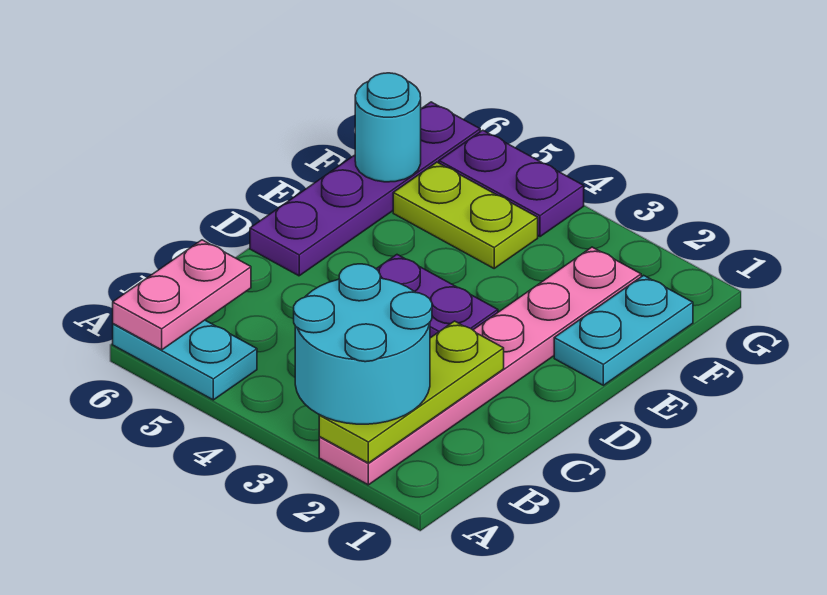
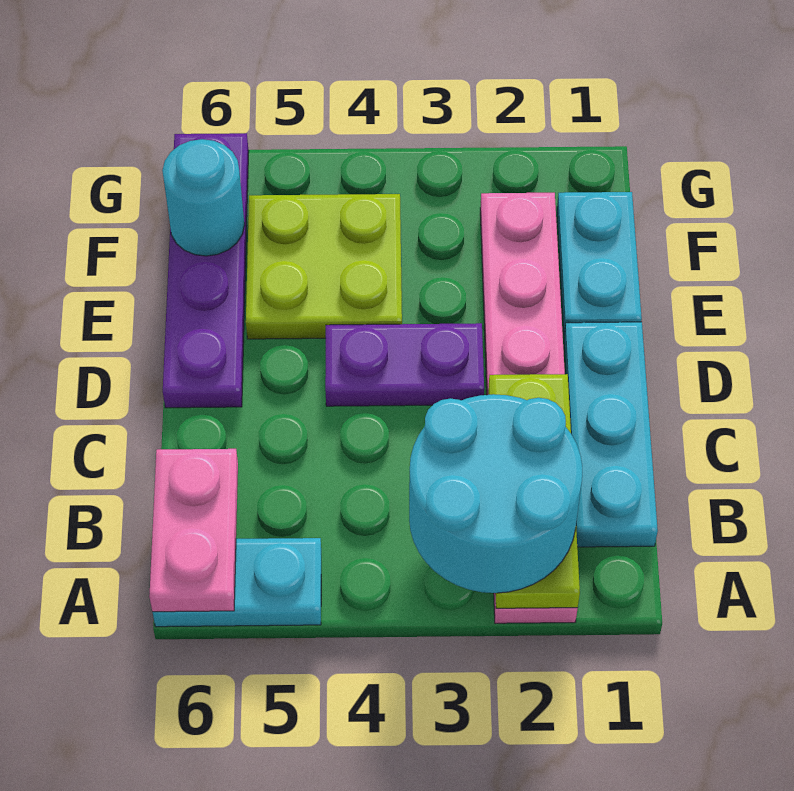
none -> cyan plate B1:D1 level 1
lime plate F4:F5 level 1 -> lime plate E4:F5 level 1
purple plate G4:G5 level 1 -> none

